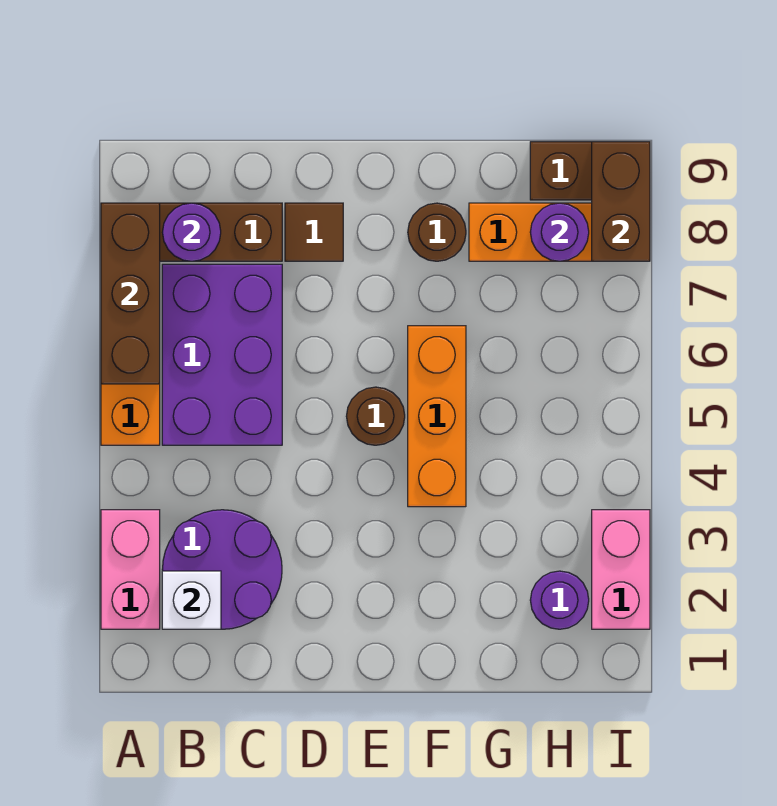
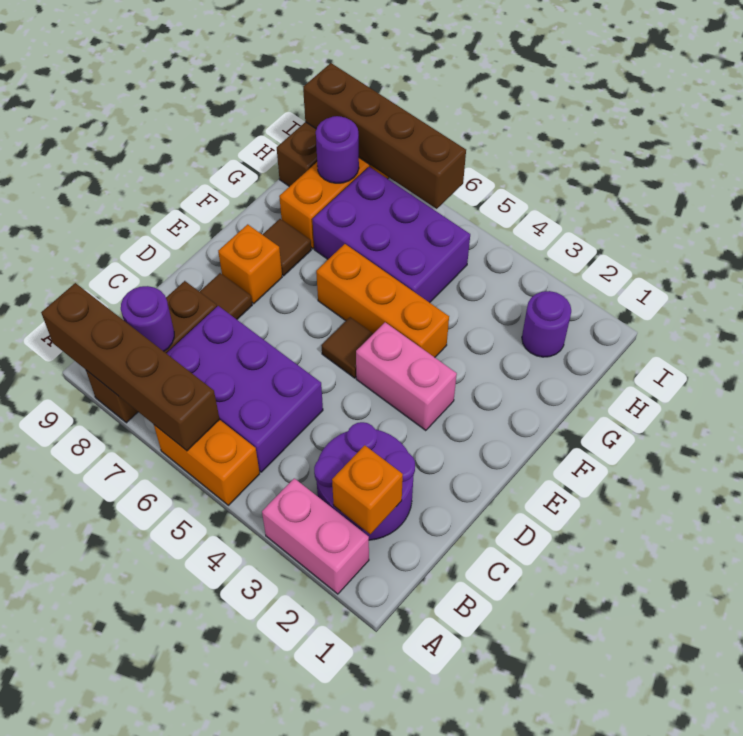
brown brick A6:A8 level 2 -> brown brick A6:A9 level 2
white brick B2 level 2 -> orange brick B2 level 2
brown round brick E5 level 1 -> brown tile E5 level 1
none -> orange brick E8 level 1
brown round brick F8 level 1 -> brown tile F8 level 1
none -> purple brick G5:H7 level 1
pink brick I2:I3 level 1 -> pink brick E3:E4 level 1
brown brick I8:I9 level 2 -> brown brick I6:I9 level 2

